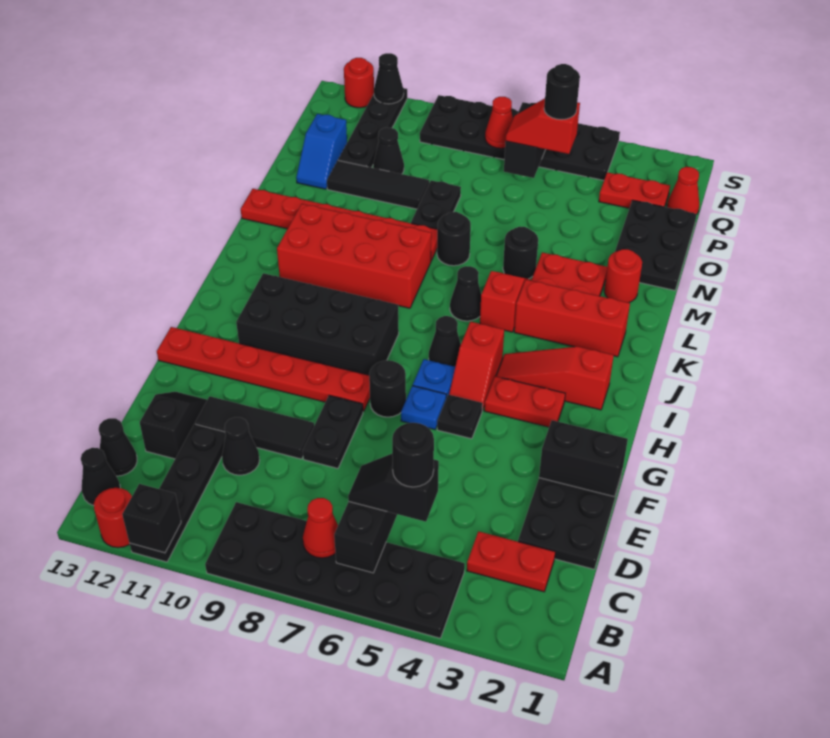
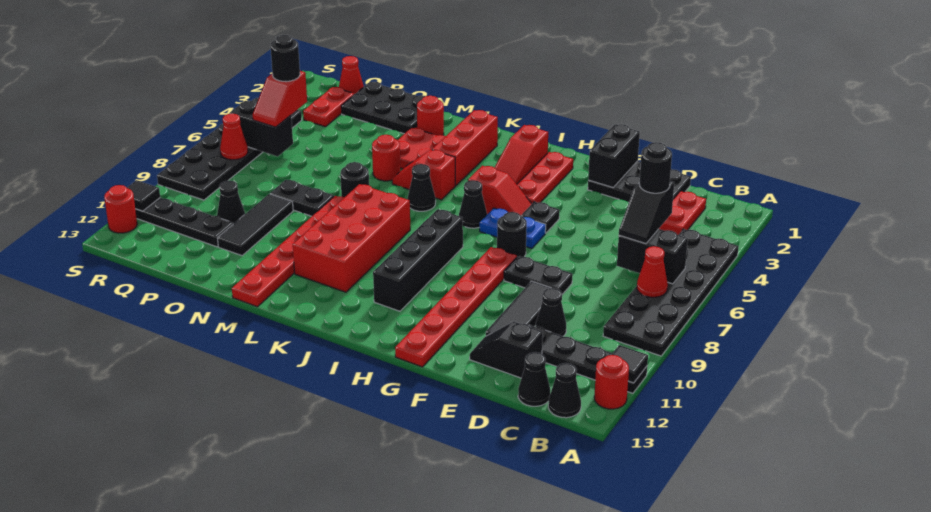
black brick A11 level 2 -> black tile A11 level 2
red plate H3:H4 level 1 -> red plate H2:H4 level 1
black brick H8:I11 level 1 -> black brick I8:I11 level 1
black round brick M5 level 1 -> red round brick M5 level 1
blue slope O12:P12 level 1 top P -> none
black cone S11 level 2 -> black tile S11 level 2

